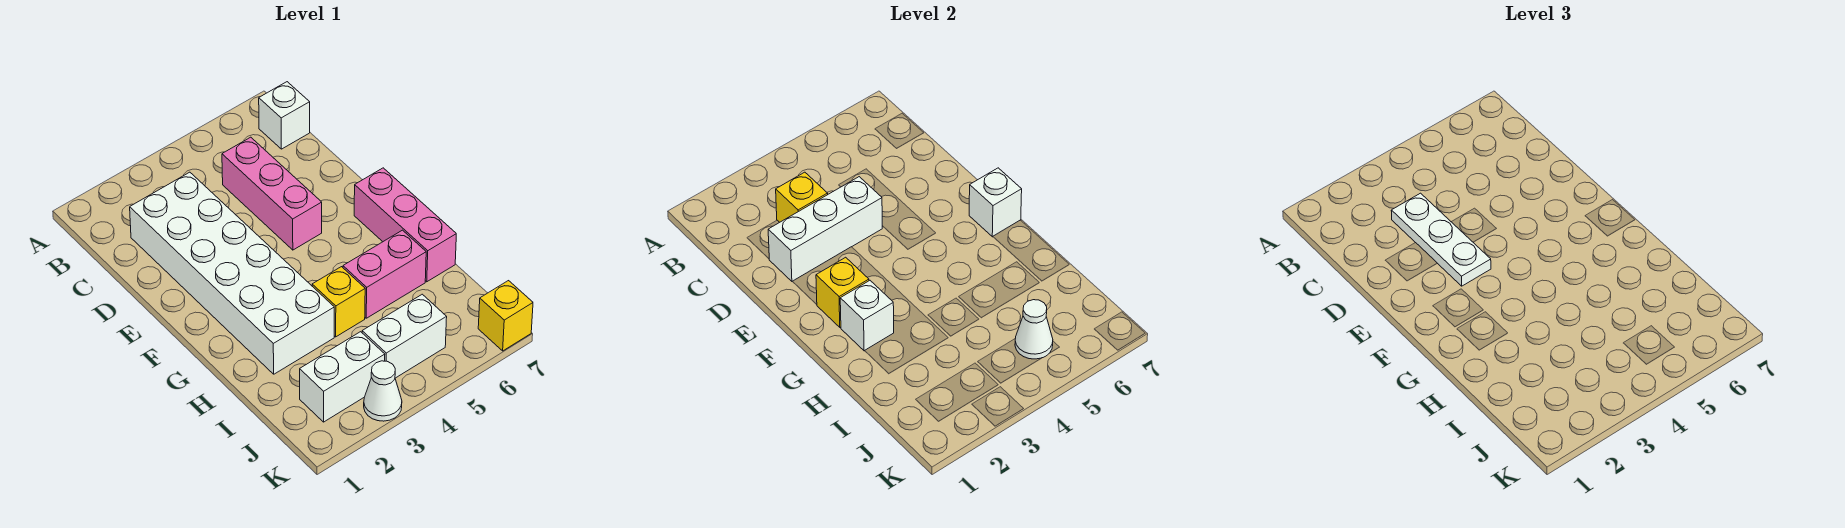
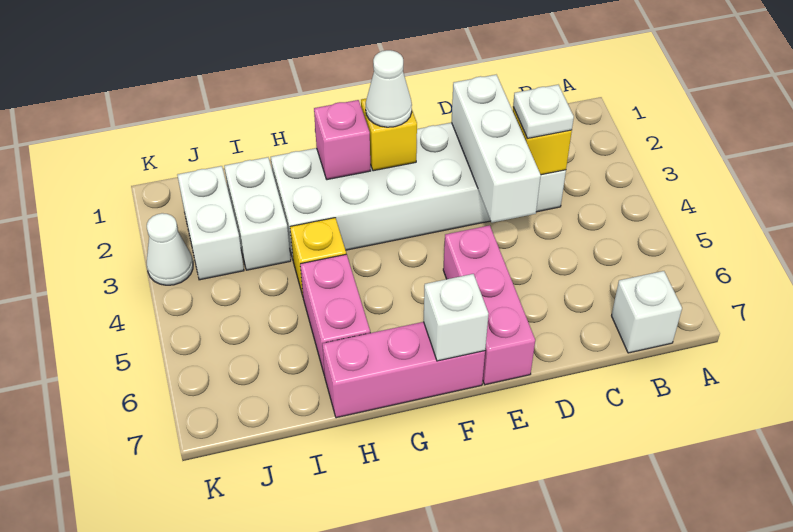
white plate C3:E3 level 3 -> white plate C3 level 3
pink brick C5:E5 level 1 -> pink brick E5:E7 level 1
white brick G2 level 2 -> pink brick G2 level 2
white brick J4:J5 level 1 -> white brick I2:I3 level 1
white cone J5 level 2 -> white cone F2 level 3
yellow brick K7 level 1 -> none

